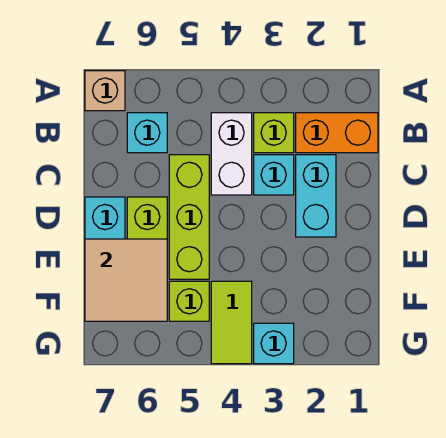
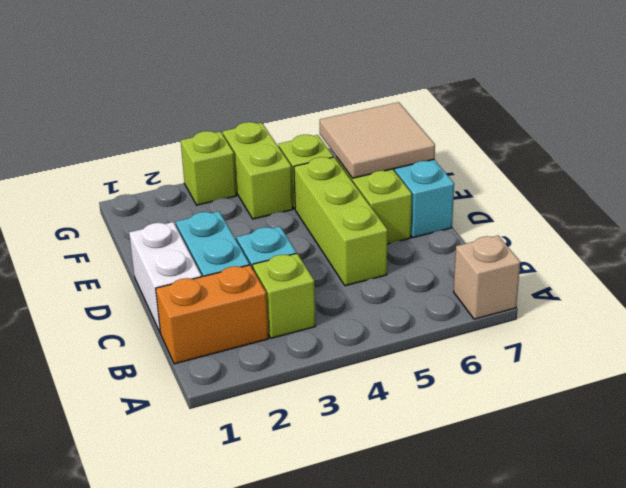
white brick B4:C4 level 1 -> white brick C1:D1 level 1
cyan brick B6 level 1 -> none
lime tile F4:G4 level 1 -> lime brick F4:G4 level 1
cyan brick G3 level 1 -> lime brick G3 level 1

